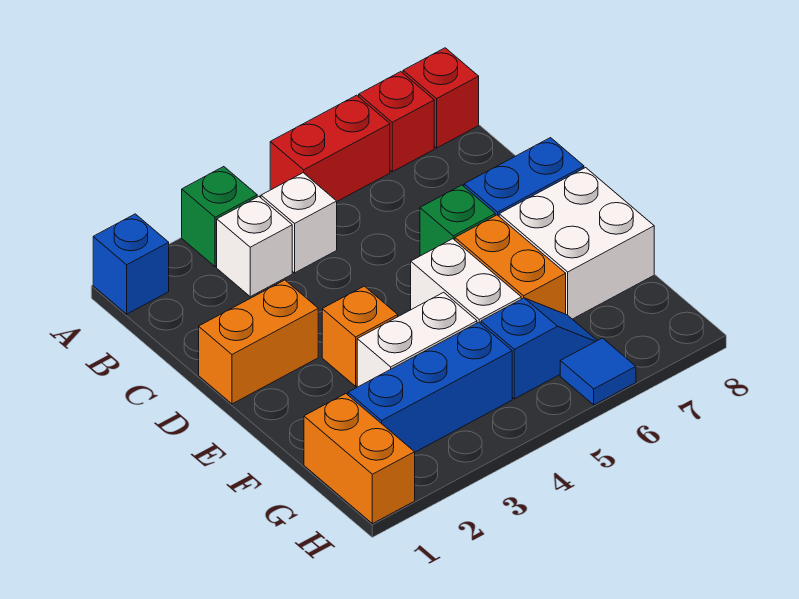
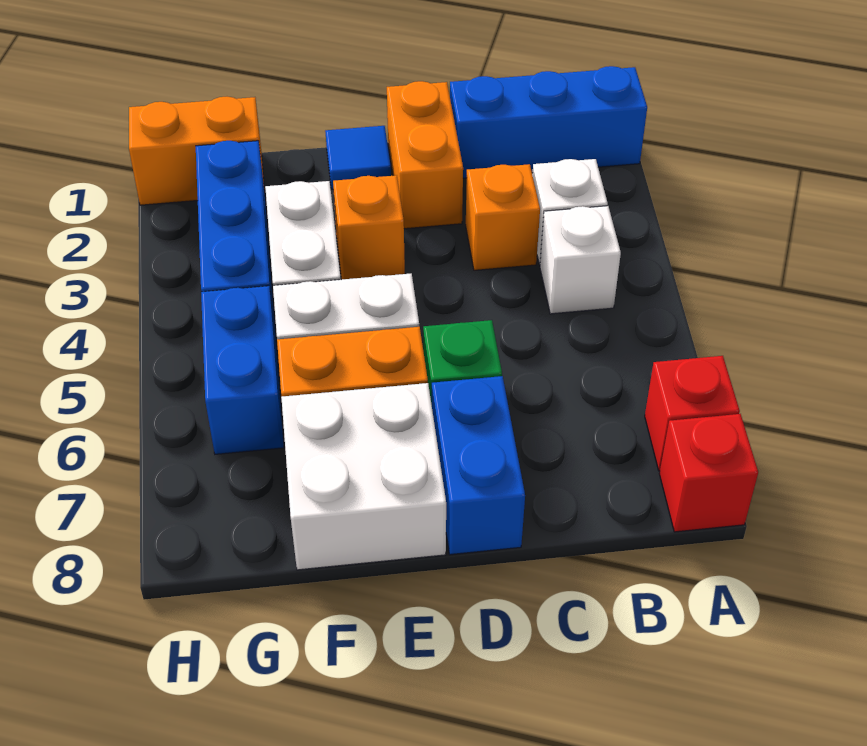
blue brick A1 level 1 -> blue brick A1:C1 level 1
green brick A3 level 1 -> none
red brick A5:A6 level 1 -> none
none -> orange brick C3 level 1
blue slope G5:G6 level 1 top 5 -> blue brick G5:G6 level 1
blue tile H6 level 1 -> blue tile E1 level 1

